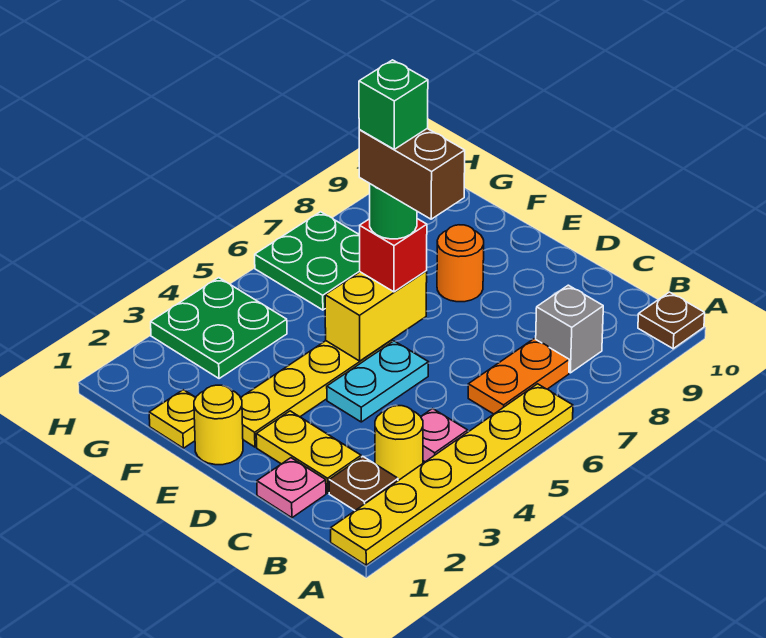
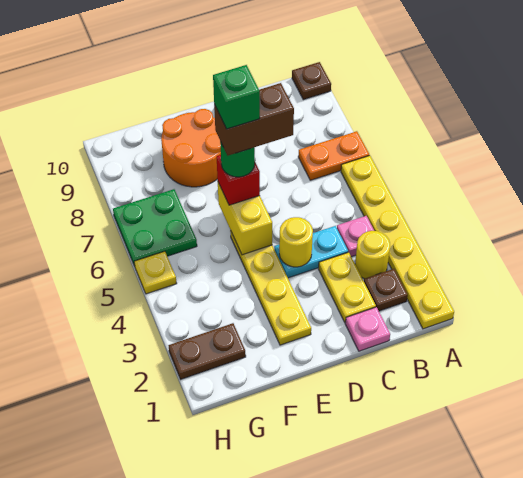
orange plate B6:B7 level 1 -> orange plate A7:B7 level 1
grey brick B8 level 1 -> none
yellow plate C2:D2 level 1 -> yellow plate C2:C3 level 1
cyan plate D4:D5 level 1 -> cyan plate C4:D4 level 1
yellow round brick E1 level 1 -> yellow round brick D4 level 2
orange round brick E8 level 1 -> orange round brick E8:F9 level 1
yellow plate F1 level 1 -> yellow plate H5 level 1
none -> brown plate G2:H2 level 1
green plate G3:H4 level 1 -> none

